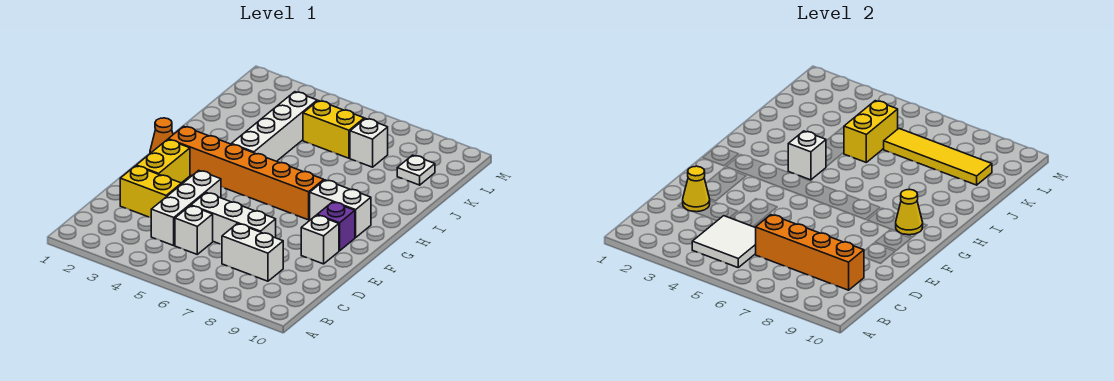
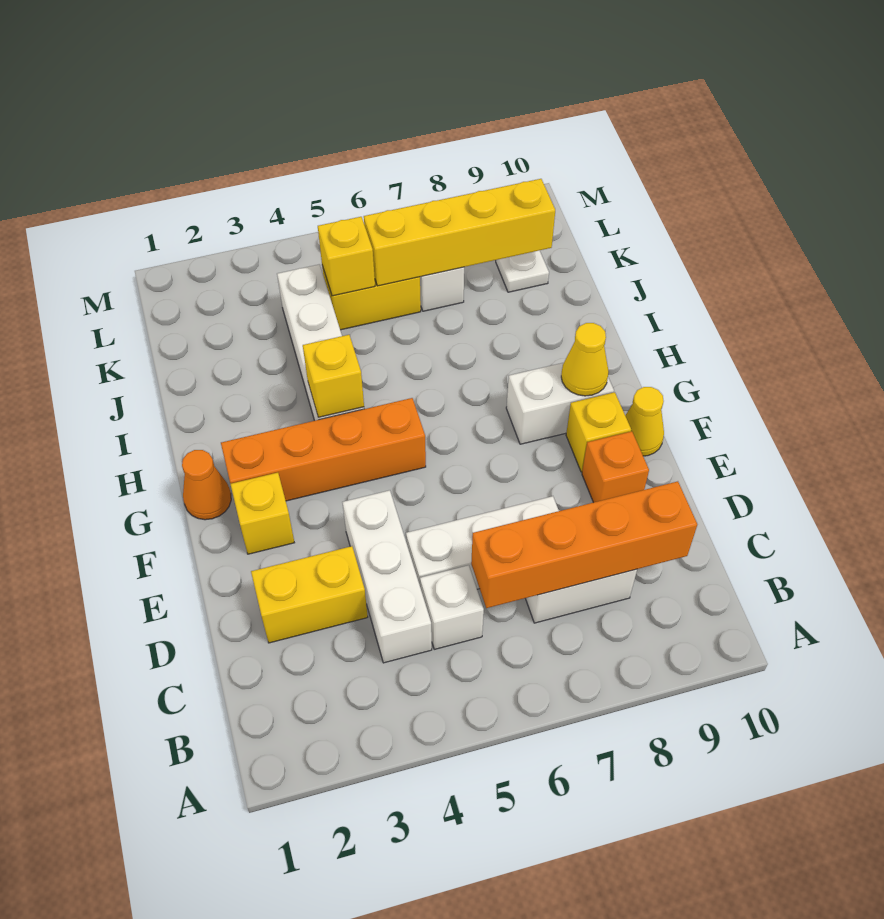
white tile B4:C5 level 2 -> none
yellow cone D2 level 2 -> yellow cone F10 level 1
yellow brick E2:F2 level 1 -> yellow brick F2 level 1
white brick E9 level 1 -> orange brick E9 level 1
purple brick F9 level 1 -> yellow brick F9 level 1
orange brick G2:G7 level 1 -> orange brick G2:G5 level 1
white brick H4 level 2 -> yellow brick H4 level 2
yellow brick J5:K5 level 2 -> yellow brick K5 level 2
yellow tile K6:K9 level 2 -> yellow brick K6:K9 level 2

